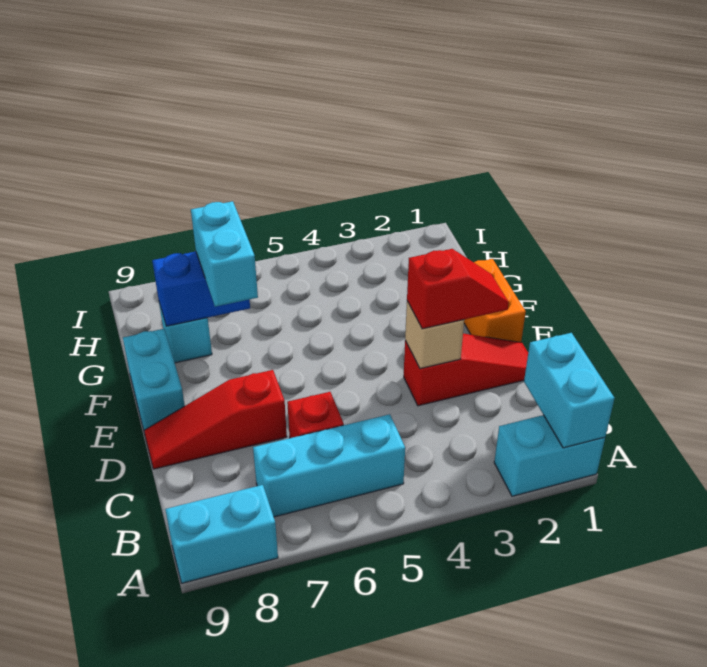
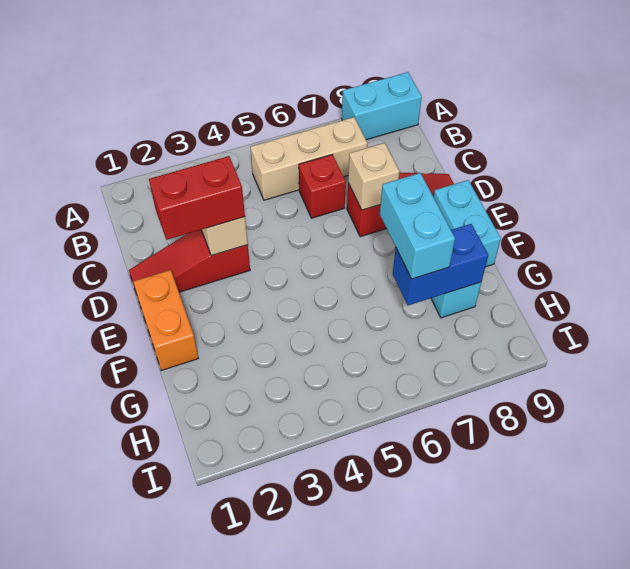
cyan brick A1:A2 level 1 -> none
cyan brick A1:B1 level 2 -> none
cyan brick B5:B7 level 1 -> tan brick B5:B7 level 1
red slope D2:D3 level 3 top 3 -> red brick D2:D3 level 3
none -> tan brick D7 level 2

